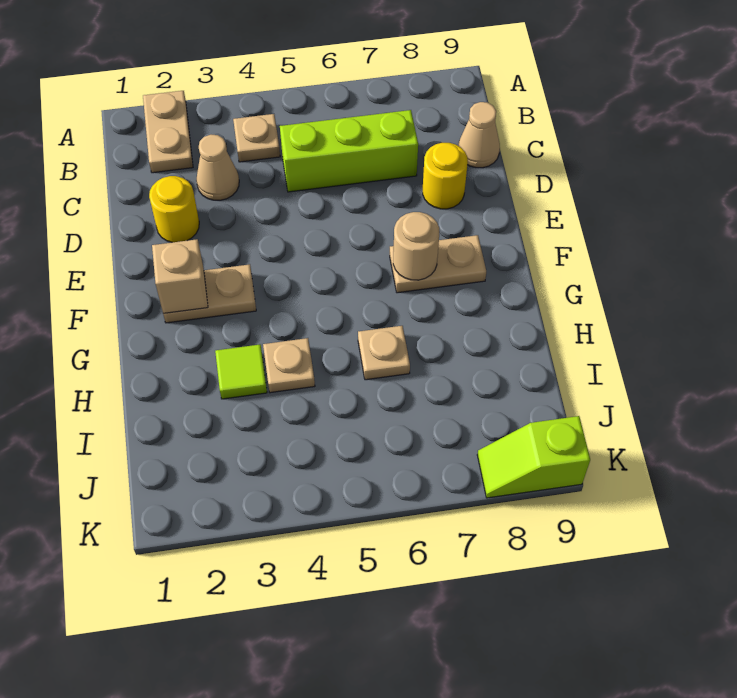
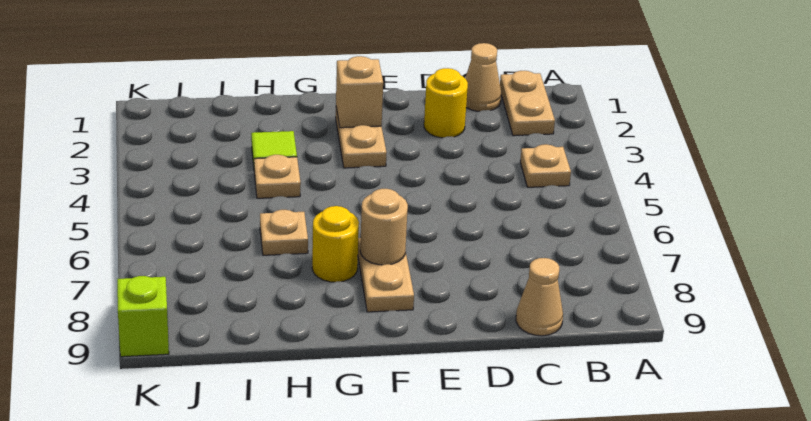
tan plate A2:B2 level 1 -> tan plate B1:B2 level 1
tan cone C3 level 1 -> tan cone C1 level 1
lime brick C5:C7 level 1 -> none
yellow round brick D8 level 1 -> yellow round brick G7 level 1

